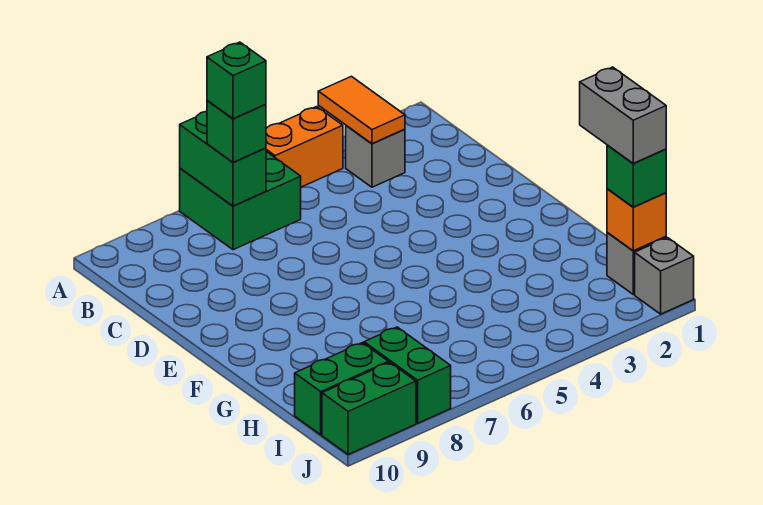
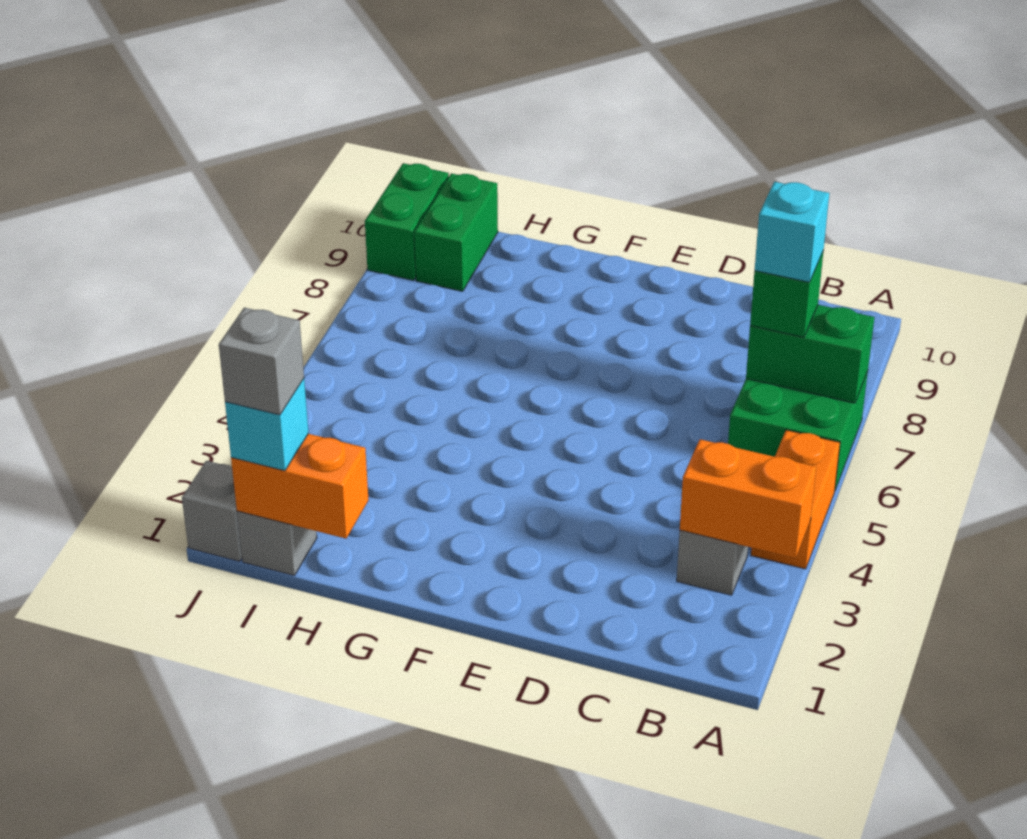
orange tile A3:B3 level 2 -> orange brick A3:B3 level 2
green brick B7 level 4 -> cyan brick B7 level 4
grey brick H1:I1 level 4 -> grey brick I1 level 4
orange brick I1 level 2 -> orange brick H1:I1 level 2
green brick I1 level 3 -> cyan brick I1 level 3
green brick I8:J8 level 1 -> none

